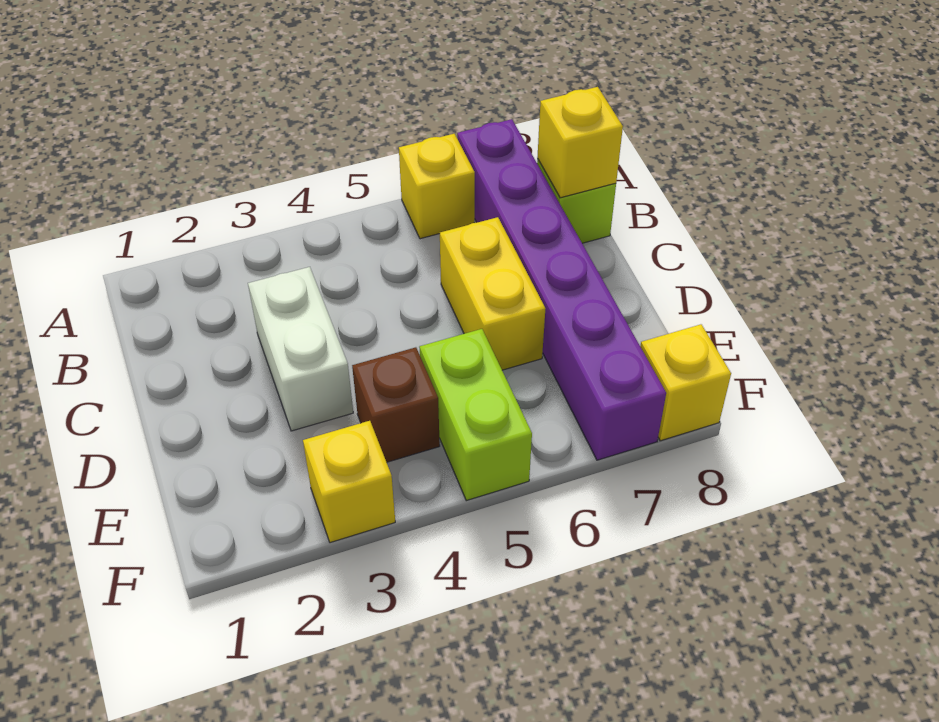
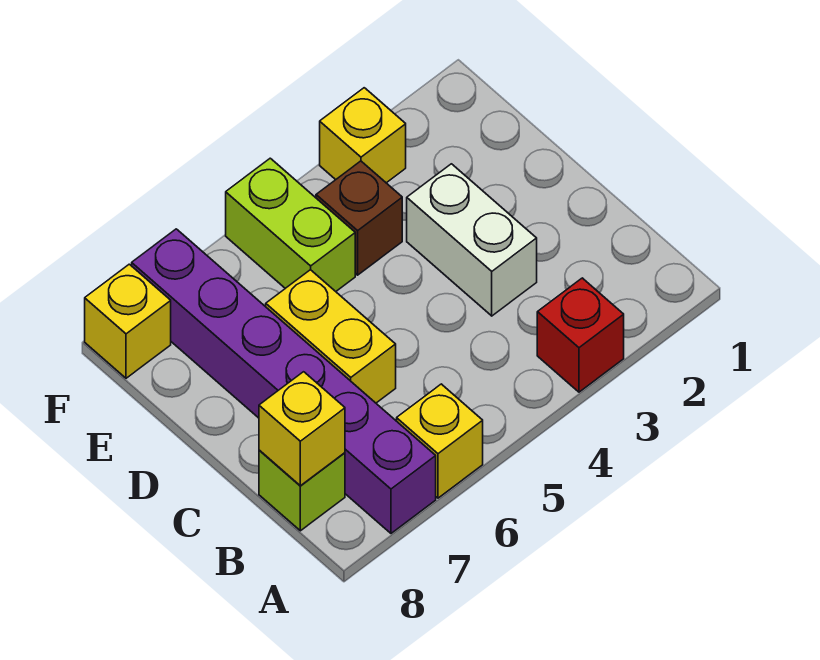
none -> red brick A3 level 1

